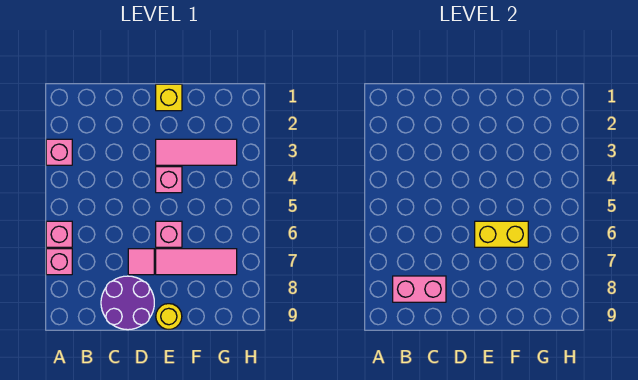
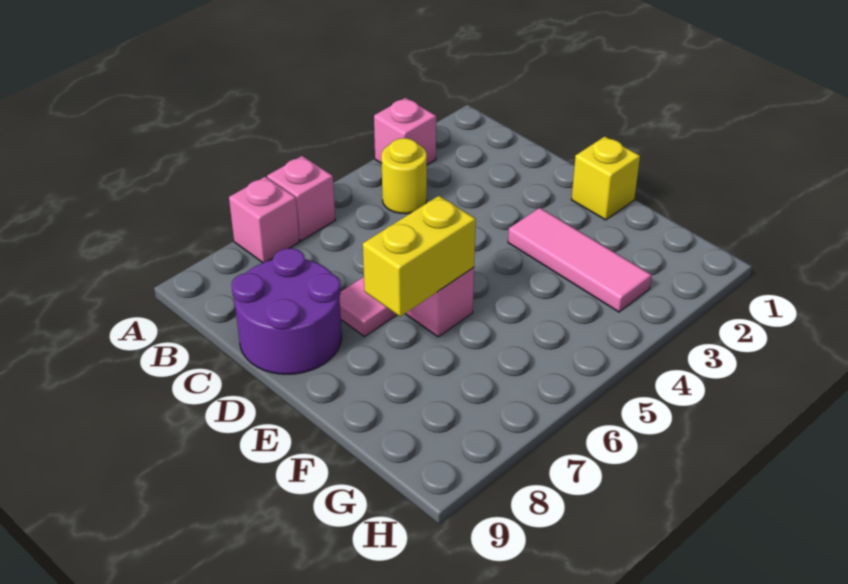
pink brick B8:C8 level 2 -> none
pink brick E4 level 1 -> none
yellow brick E6:F6 level 2 -> yellow brick E6:E7 level 2
pink tile E7:G7 level 1 -> none
yellow round brick E9 level 1 -> yellow round brick B4 level 1

